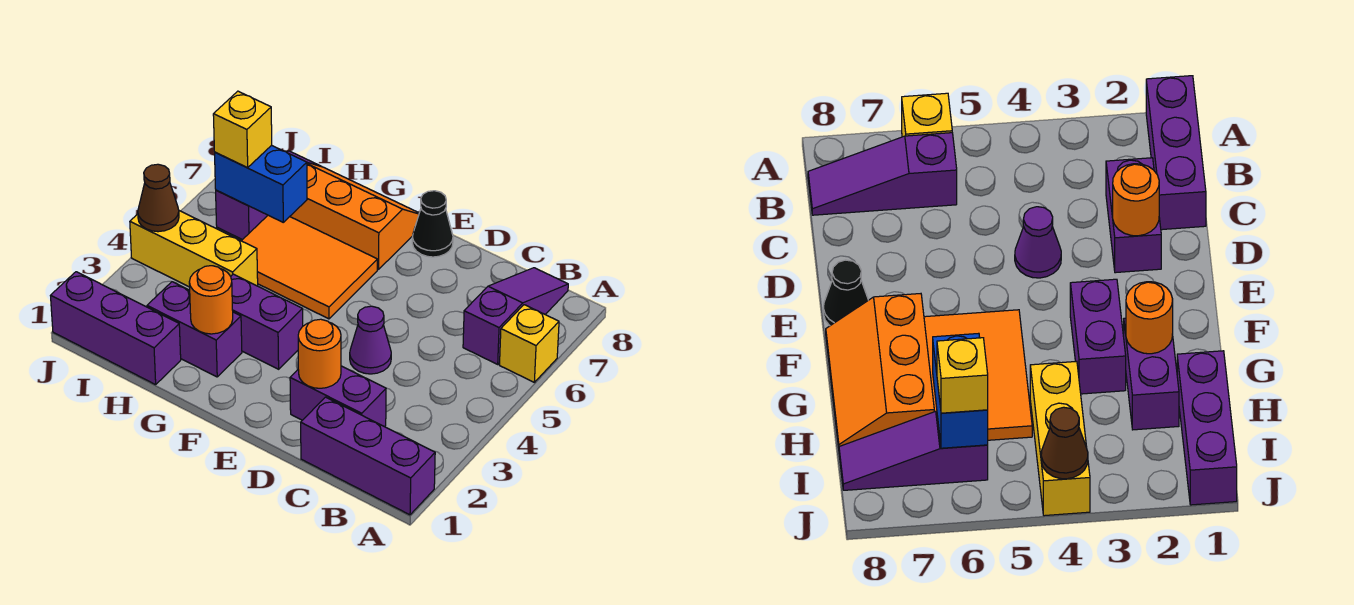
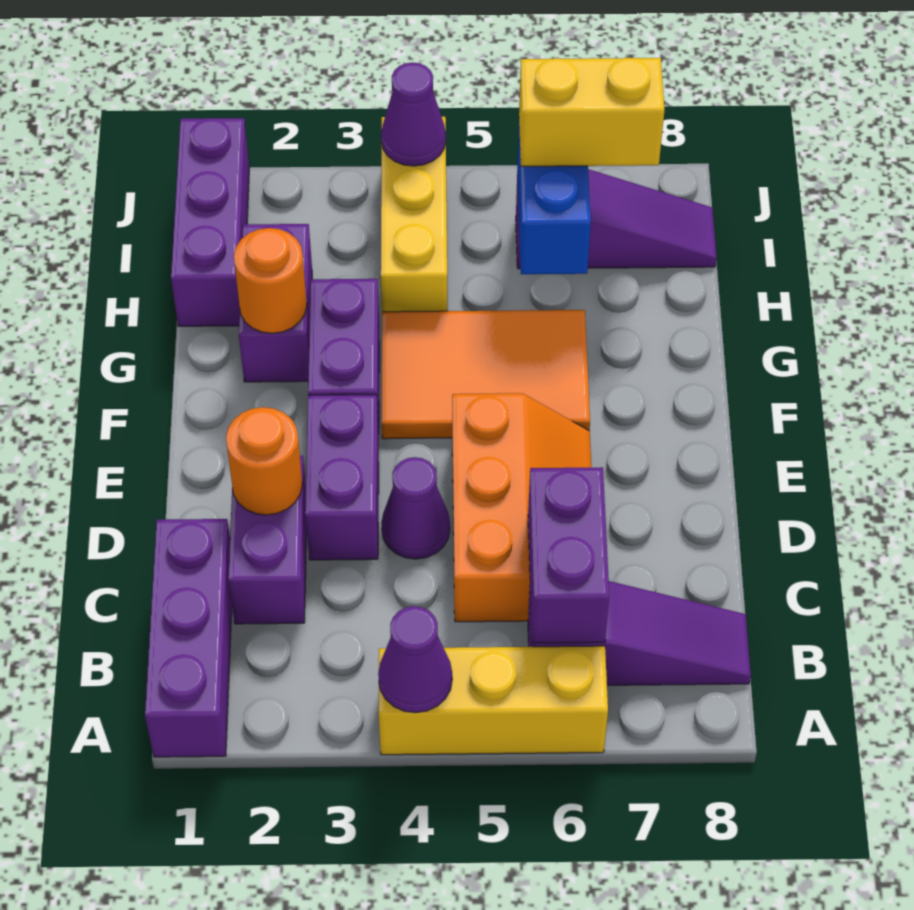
none -> purple cone A4 level 2
yellow brick A6 level 1 -> yellow brick A4:A6 level 1
none -> purple brick B6:C6 level 2
none -> purple brick D3:E3 level 1
black cone E8 level 1 -> none
orange tile F5:H6 level 1 -> orange tile F4:G6 level 1
orange slope F7:H8 level 1 top 7 -> orange slope C5:E6 level 1 top 5
yellow brick I6 level 3 -> yellow brick I6:I7 level 3
brown cone J4 level 2 -> purple cone J4 level 2

